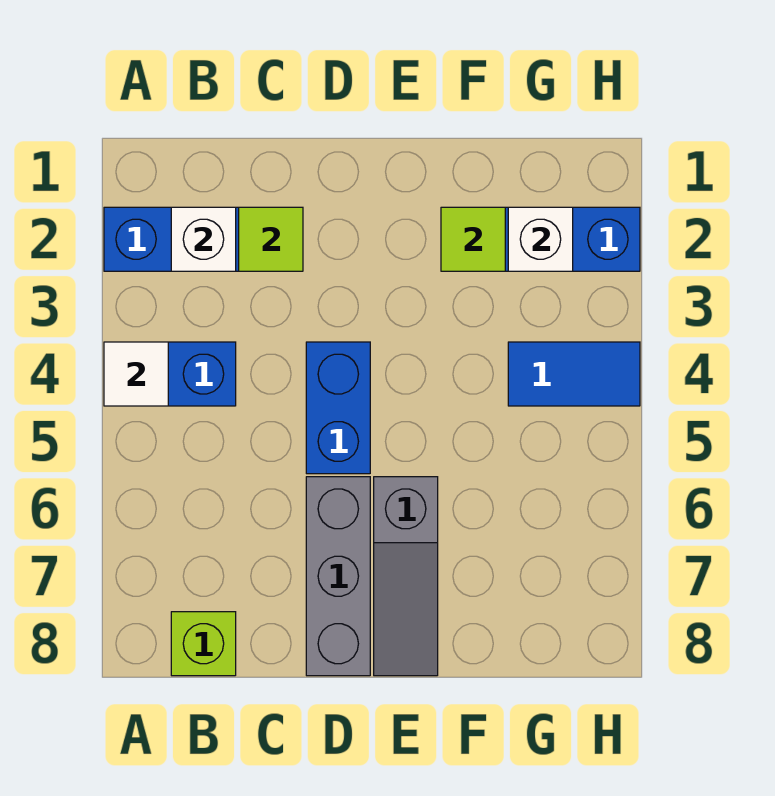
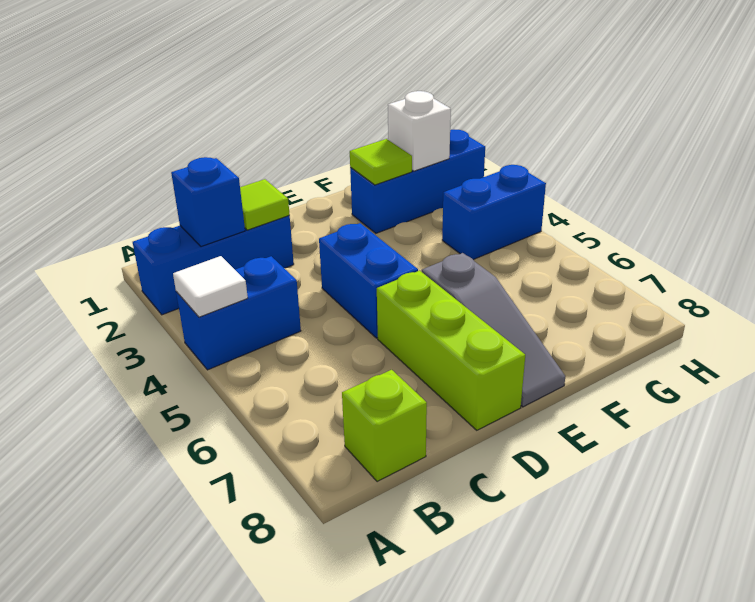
white brick B2 level 2 -> blue brick B2 level 2
grey brick D6:D8 level 1 -> lime brick D6:D8 level 1
blue tile G4:H4 level 1 -> blue brick G4:H4 level 1

